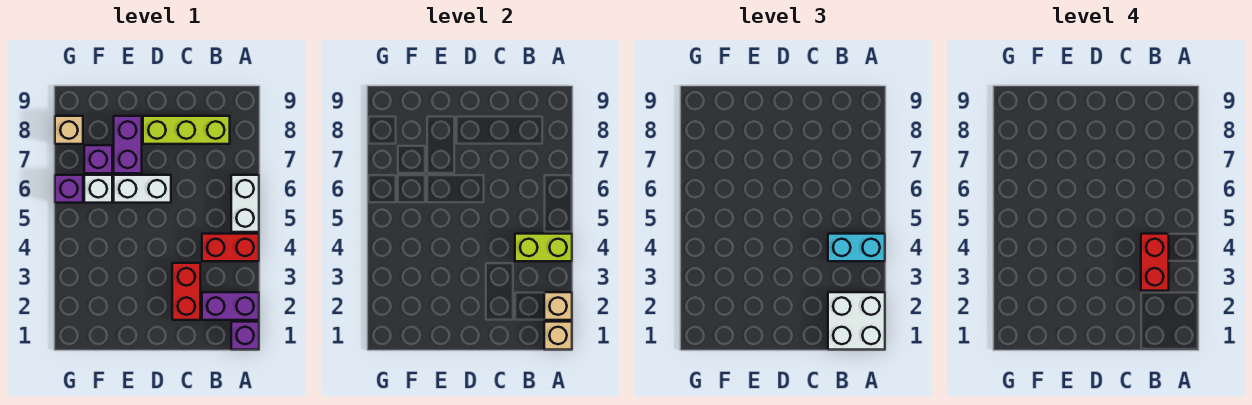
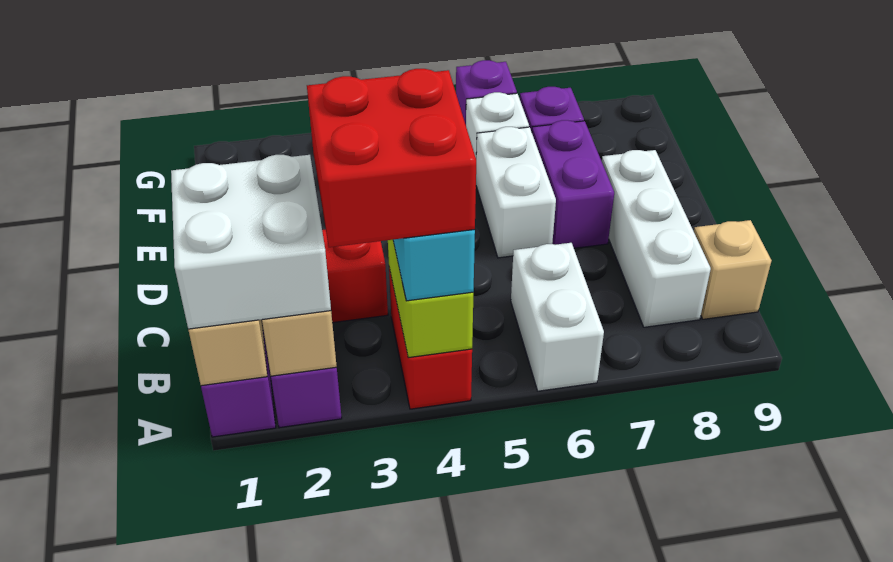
white brick A5:A6 level 1 -> white brick A6:B6 level 1
red brick B3:B4 level 4 -> red brick A3:B4 level 4
lime brick B8:D8 level 1 -> white brick B8:D8 level 1
purple brick E7:E8 level 1 -> purple brick D7:E7 level 1
tan brick G8 level 1 -> tan brick B9 level 1

